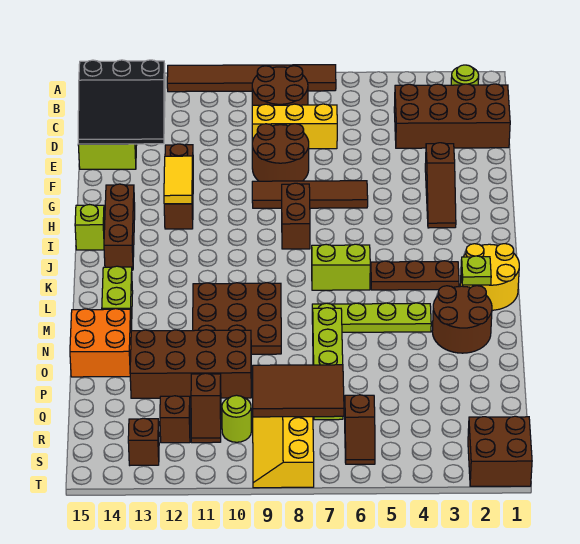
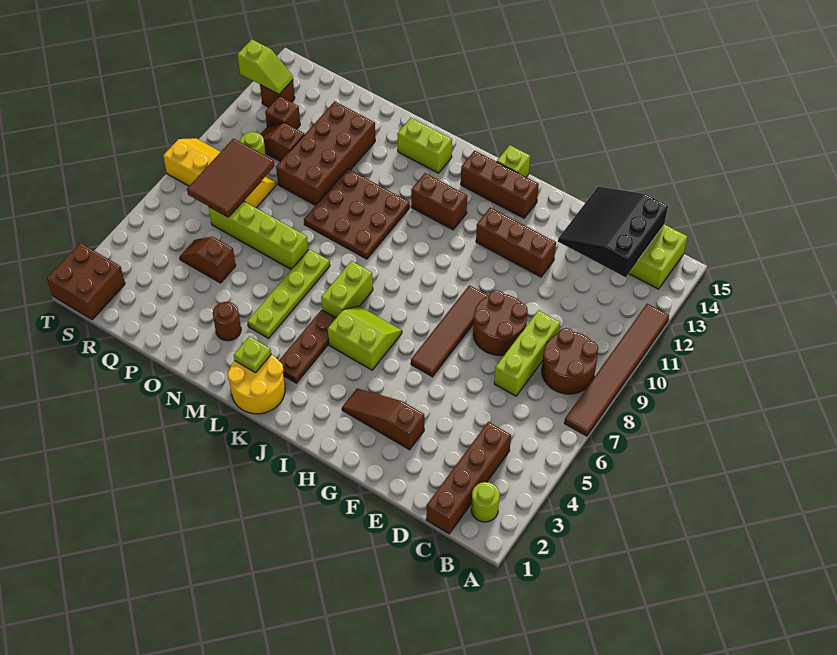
brown brick C1:D4 level 1 -> brown brick C1:C4 level 1
yellow brick D7:D9 level 1 -> lime brick D7:D9 level 1
yellow tile G12:H12 level 2 -> none
brown brick H8:I8 level 1 -> brown brick J12:K12 level 1
none -> lime slope I5:J6 level 1 top 5
brown round brick M2:N3 level 1 -> brown round brick N3 level 1
orange brick N14:O15 level 1 -> none
brown slope R6:S6 level 1 top R -> brown slope P5:Q5 level 1 top P
none -> lime slope S13:T13 level 2 top T

